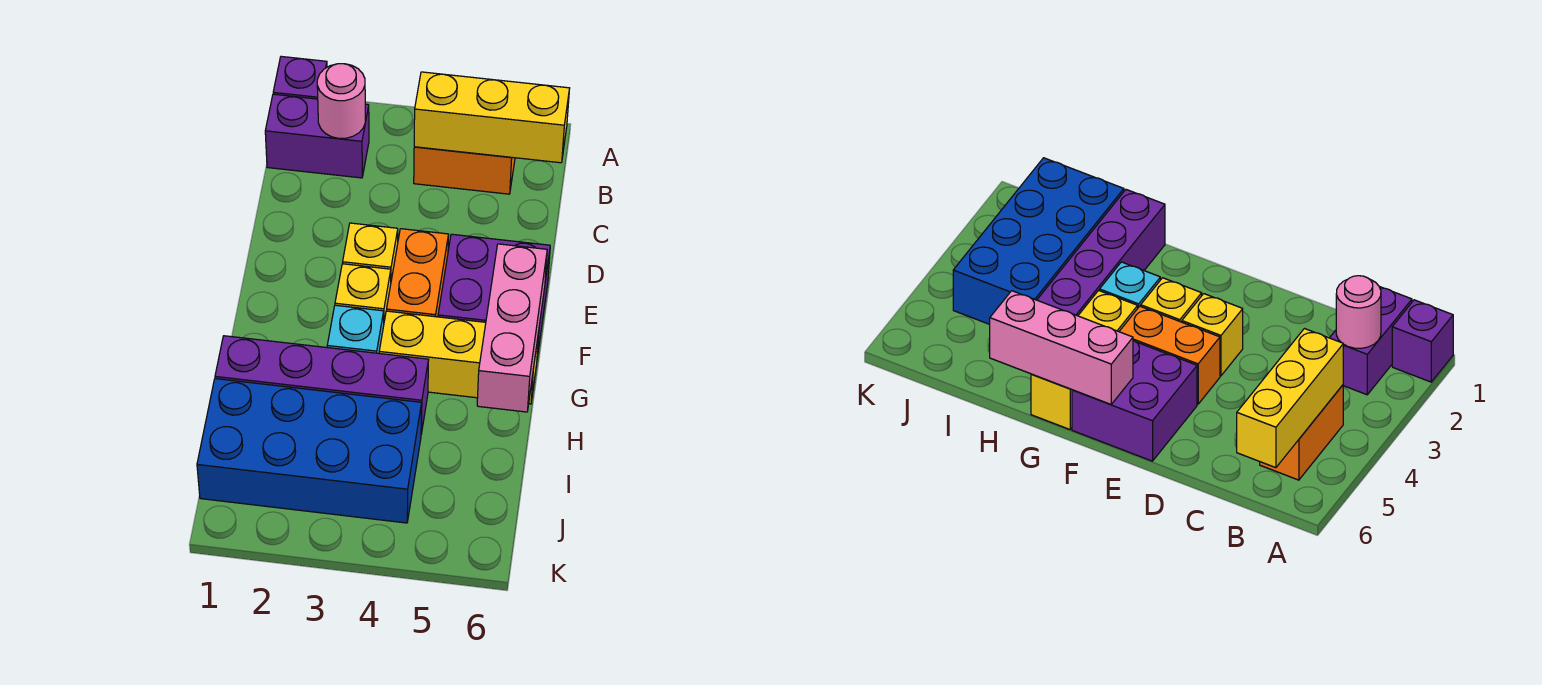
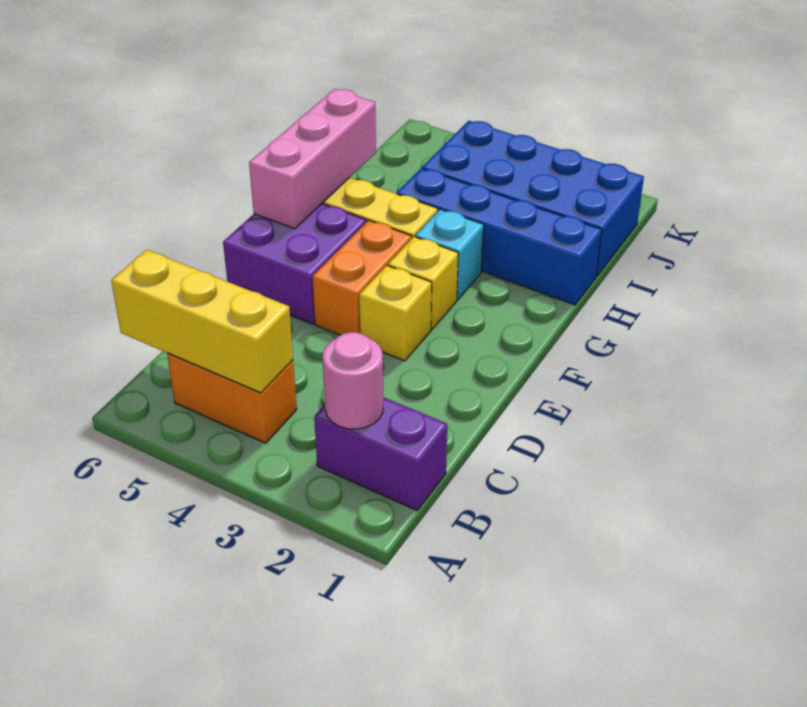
purple brick A1 level 1 -> none
purple brick H1:H4 level 1 -> blue brick H1:H4 level 1

